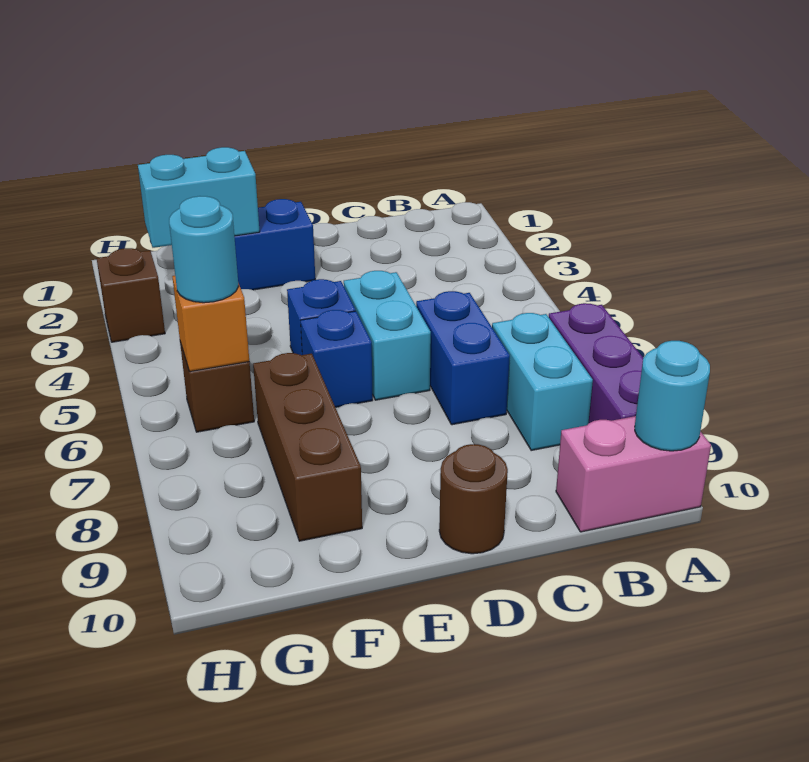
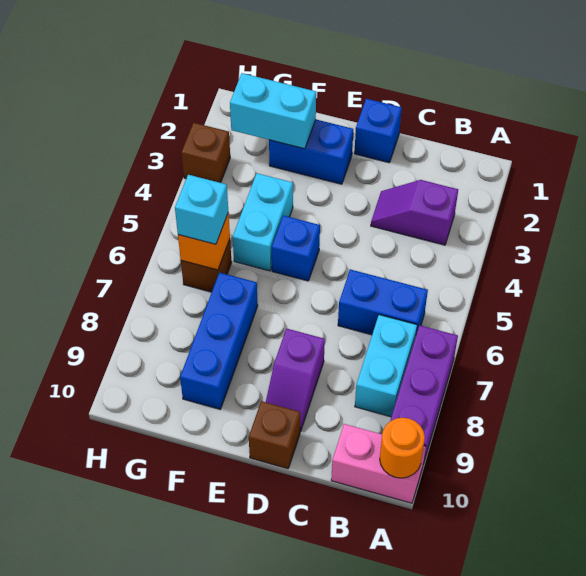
cyan round brick A10 level 2 -> orange round brick A10 level 2
none -> purple slope B3:C3 level 1 top B
blue brick C6:C7 level 1 -> blue brick B6:C6 level 1
cyan brick D5:D6 level 1 -> cyan brick F4:F5 level 1
none -> purple slope D8:D9 level 1 top 8
brown round brick D10 level 1 -> brown brick D10 level 1
blue brick E6 level 1 -> blue brick D1 level 1
brown brick F7:F9 level 1 -> blue brick F7:F9 level 1
cyan round brick G6 level 3 -> cyan brick G6 level 3

